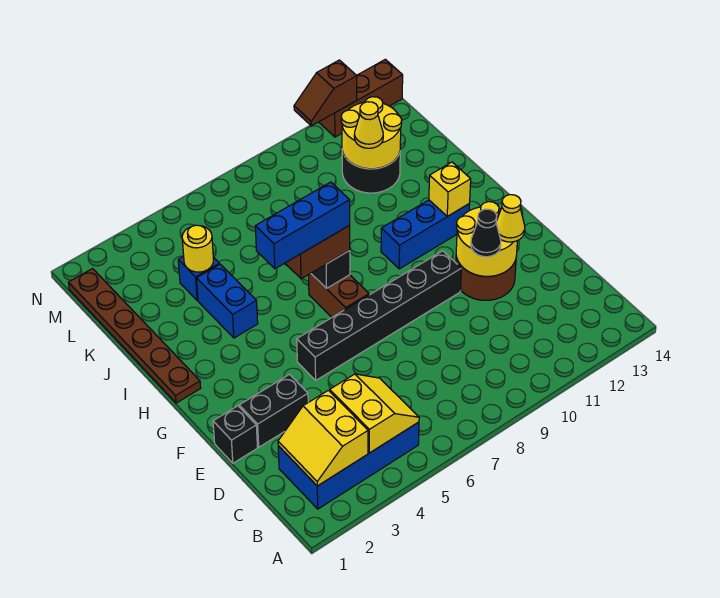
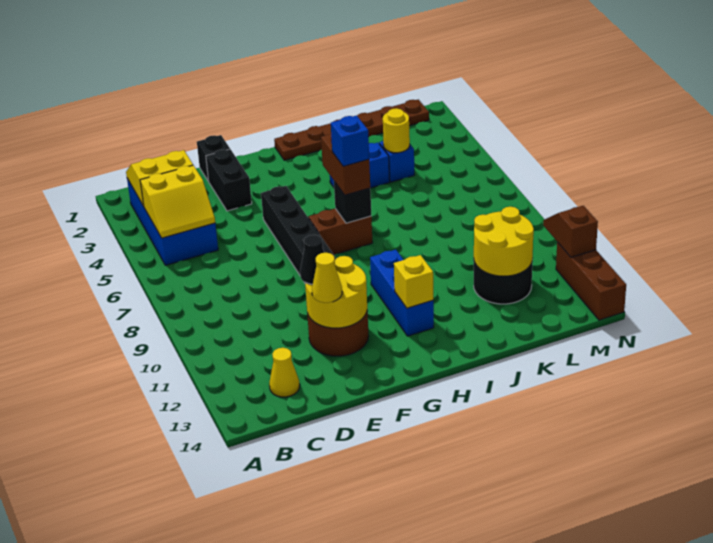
blue brick H5:H7 level 4 -> blue brick H7 level 4
yellow cone K11 level 3 -> yellow cone C13 level 1

